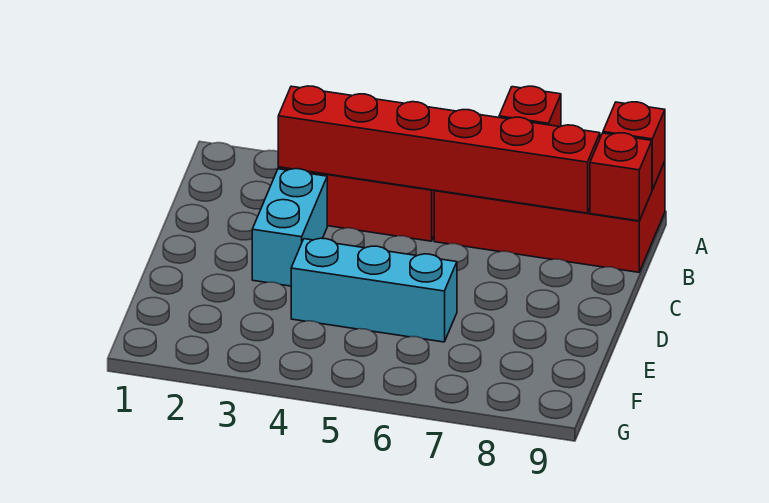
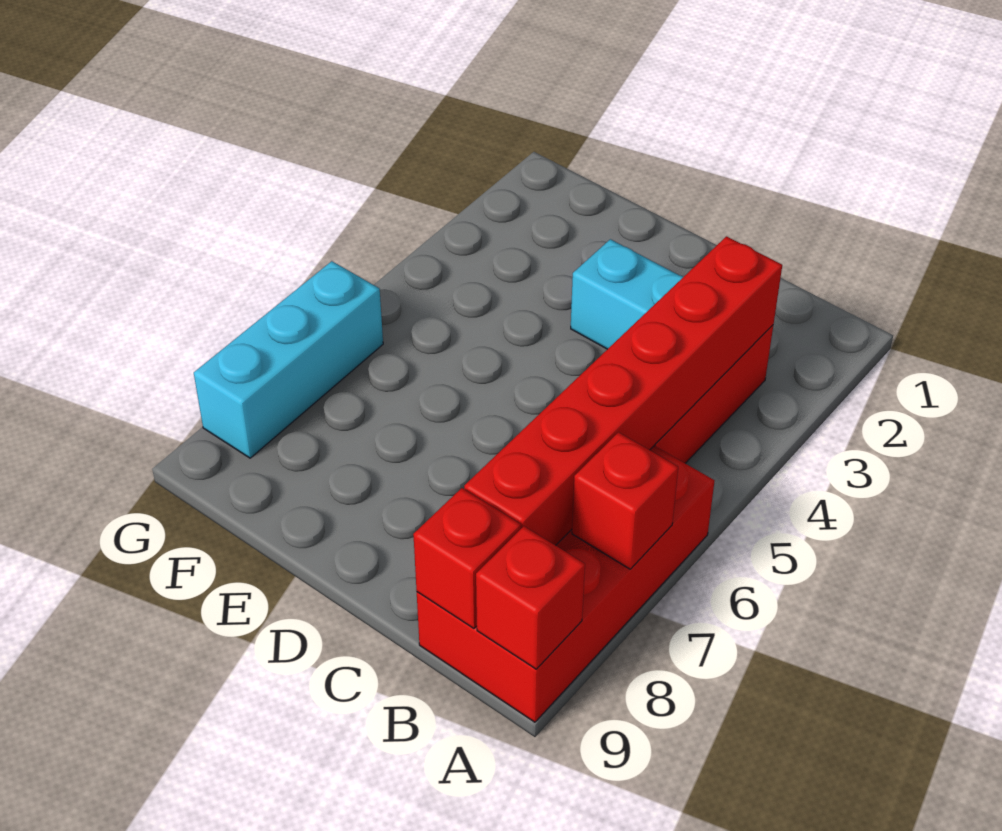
cyan brick E4:E6 level 1 -> cyan brick G6:G8 level 1

